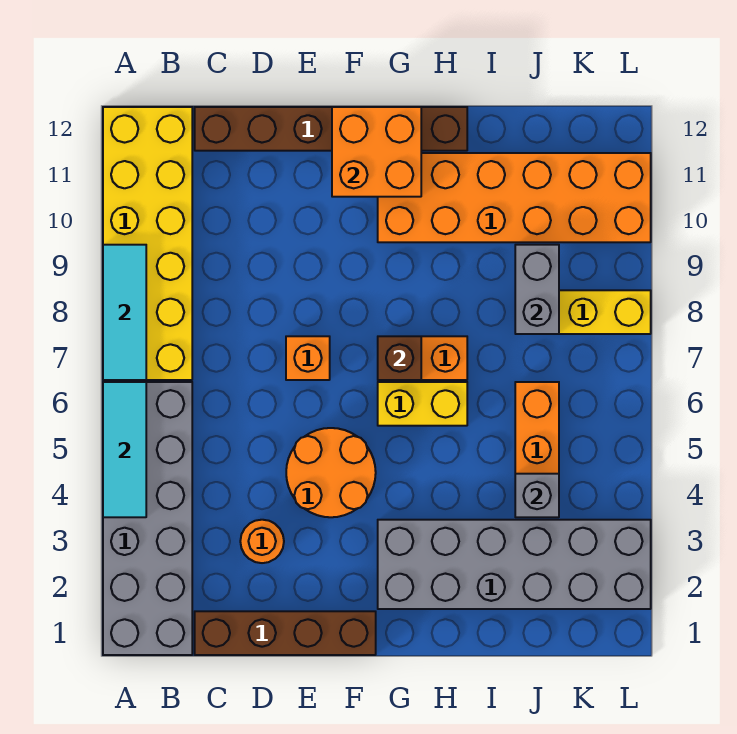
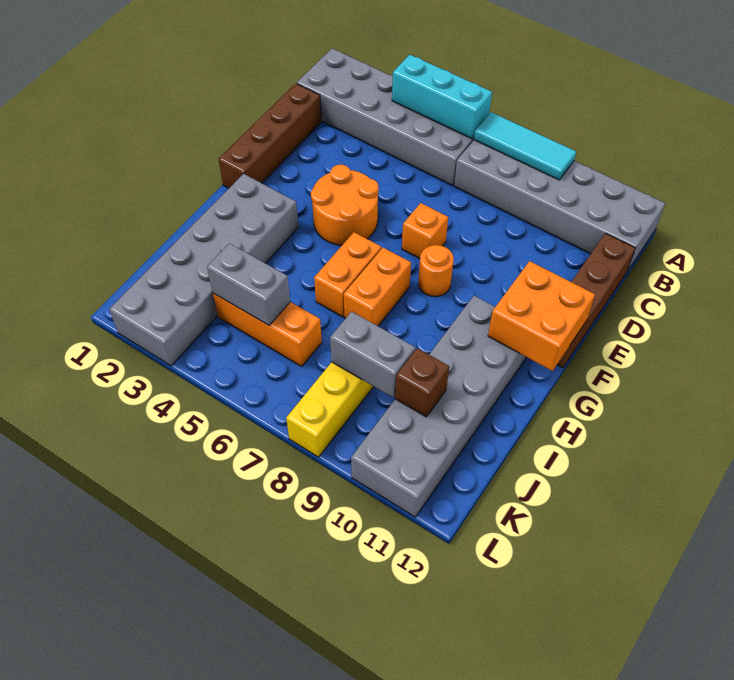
cyan tile A4:A6 level 2 -> cyan brick A4:A6 level 2
yellow brick A7:B12 level 1 -> grey brick A7:B12 level 1
brown brick C12:H12 level 1 -> brown brick C12:F12 level 1
orange round brick D3 level 1 -> orange round brick F8 level 1
yellow brick G6:H6 level 1 -> orange brick G6:H6 level 1
brown brick G7 level 2 -> brown brick J10 level 2
orange brick G10:L11 level 1 -> grey brick G10:L11 level 1
grey brick J4 level 2 -> grey brick J4:J5 level 2

